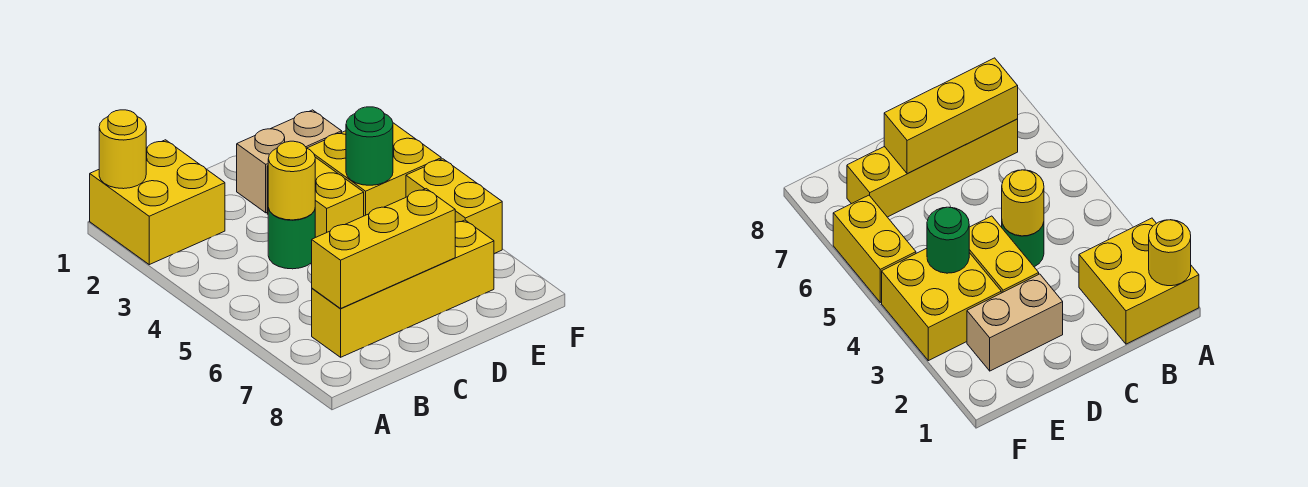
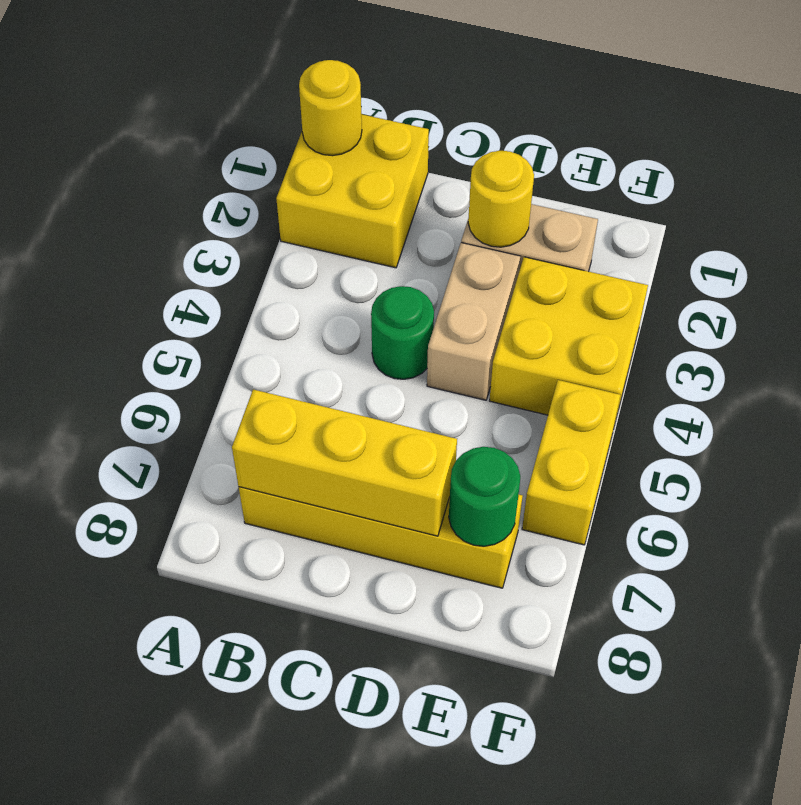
yellow round brick C4 level 2 -> yellow round brick D2 level 2
yellow brick D3:D4 level 1 -> tan brick D3:D4 level 1
green round brick E4 level 2 -> green round brick E7 level 2

